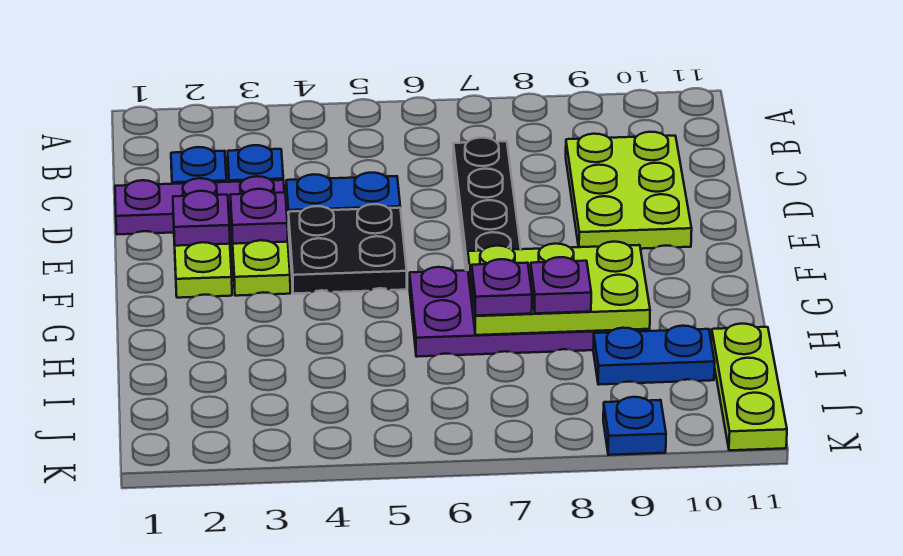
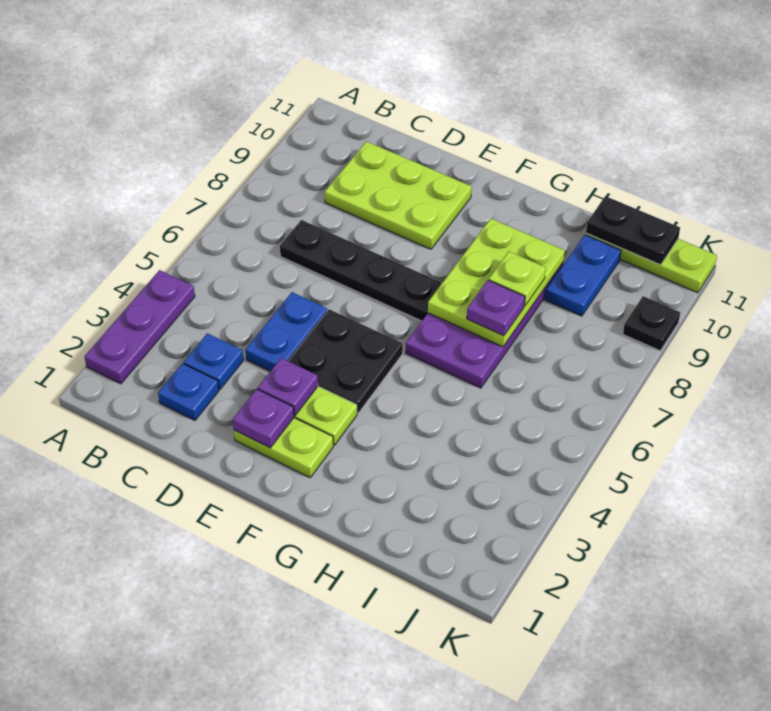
purple plate D1:D3 level 1 -> purple plate A2:A4 level 1
purple plate H8 level 3 -> lime plate H8 level 3
none -> black plate I11:J11 level 2
blue plate K9 level 1 -> black plate K9 level 1

